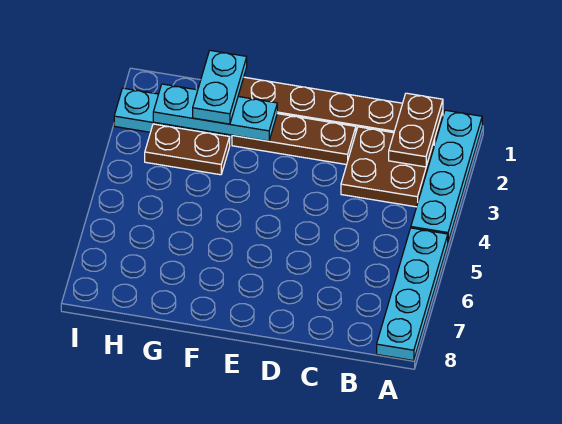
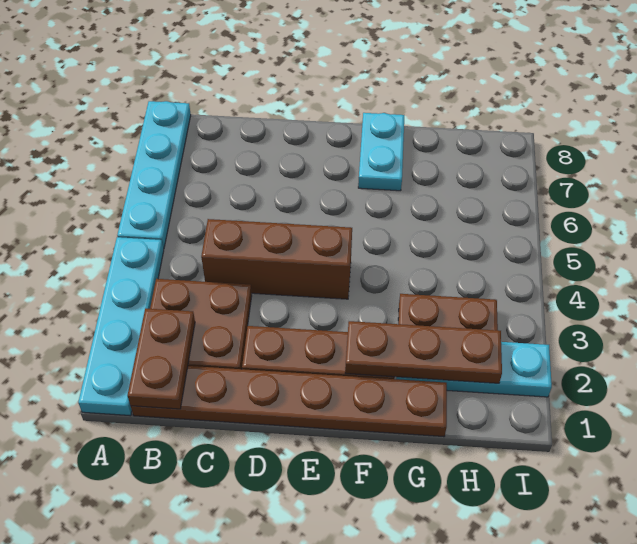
none -> brown brick C4:E4 level 1
cyan plate F2:H2 level 2 -> brown plate F2:H2 level 2
cyan plate G1:G2 level 3 -> cyan plate F7:F8 level 1

